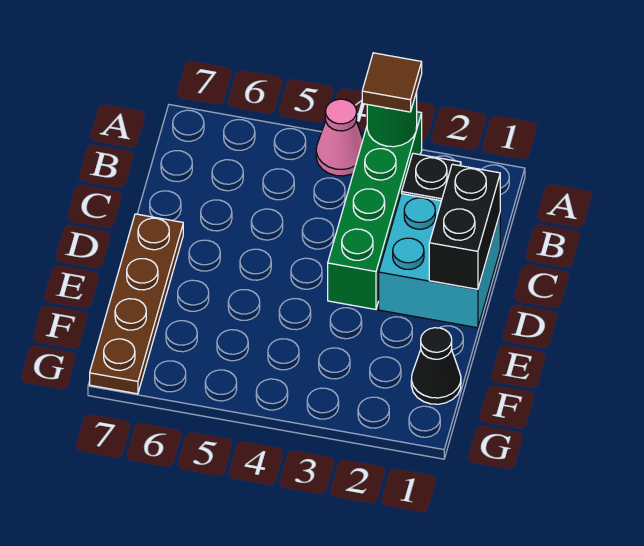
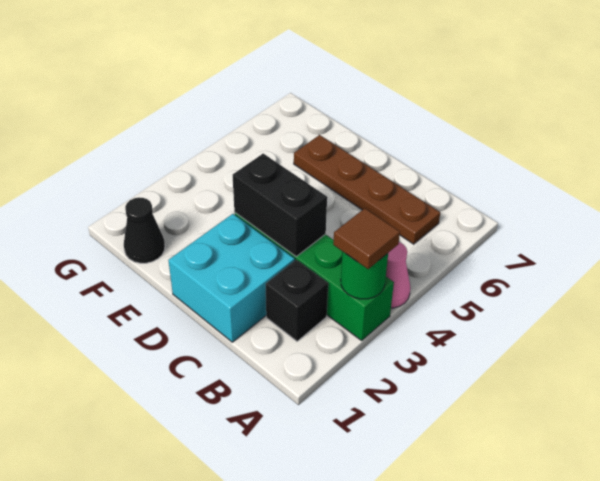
black brick C1:D1 level 2 -> black brick C3:D3 level 2
brown plate D7:G7 level 1 -> brown plate B6:E6 level 1

